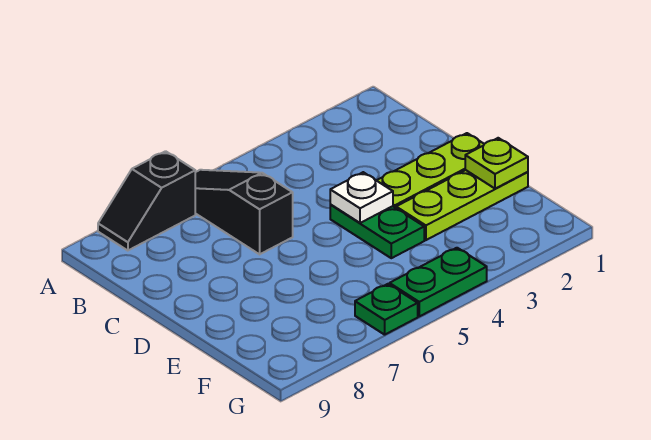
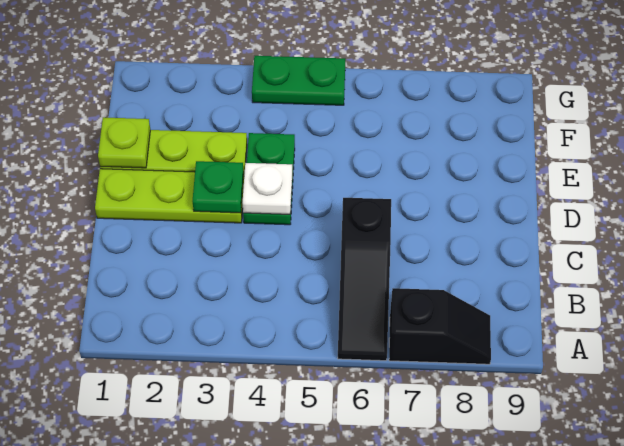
green plate G6 level 1 -> green plate D3 level 2

